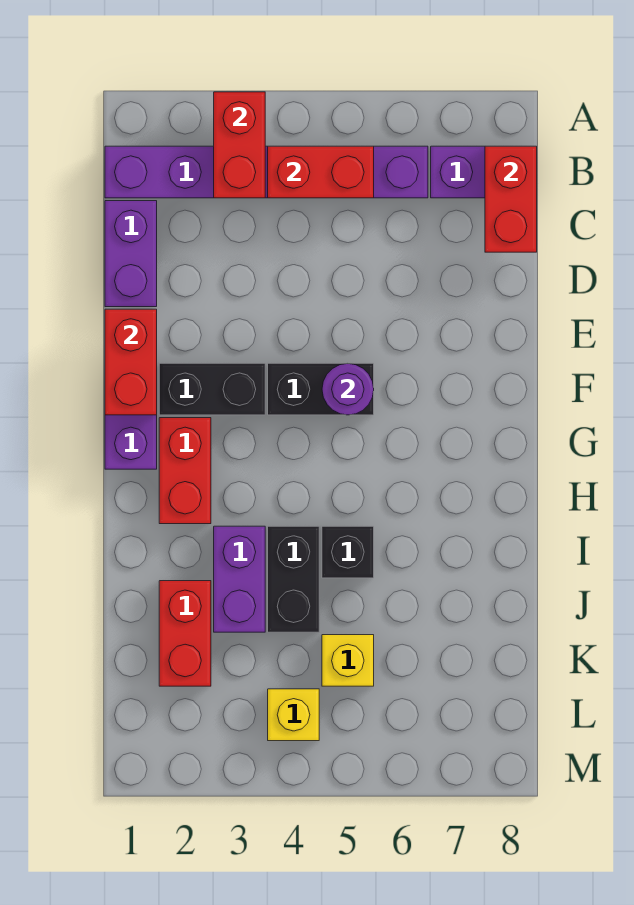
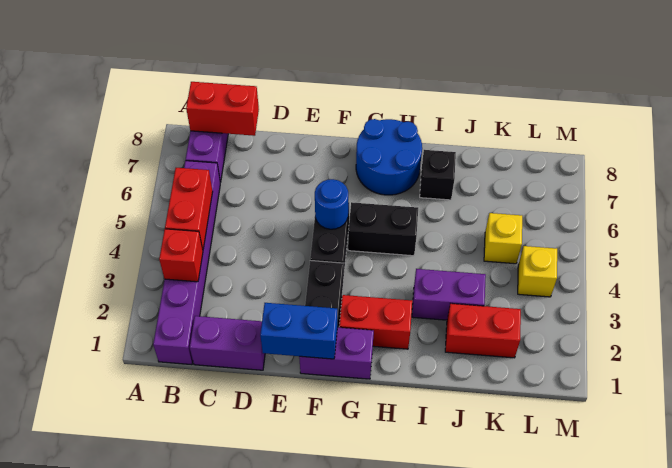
red brick A3:B3 level 2 -> red brick B3 level 2
red brick E1:F1 level 2 -> blue brick E1:F1 level 2
purple round brick F5 level 2 -> blue round brick F5 level 2
none -> blue round brick G7:H8 level 1
black brick I4:J4 level 1 -> black brick G5:H5 level 1
black brick I5 level 1 -> black brick I7 level 1

